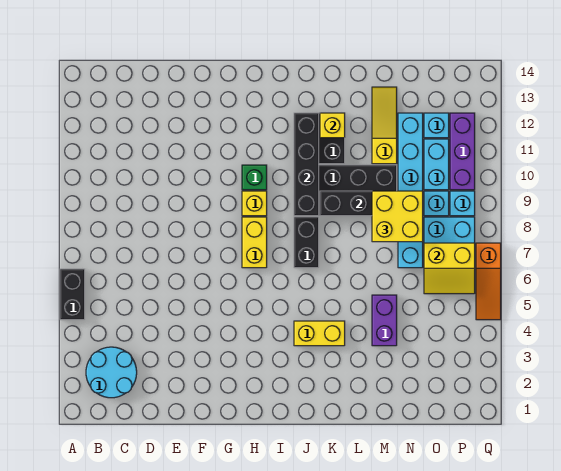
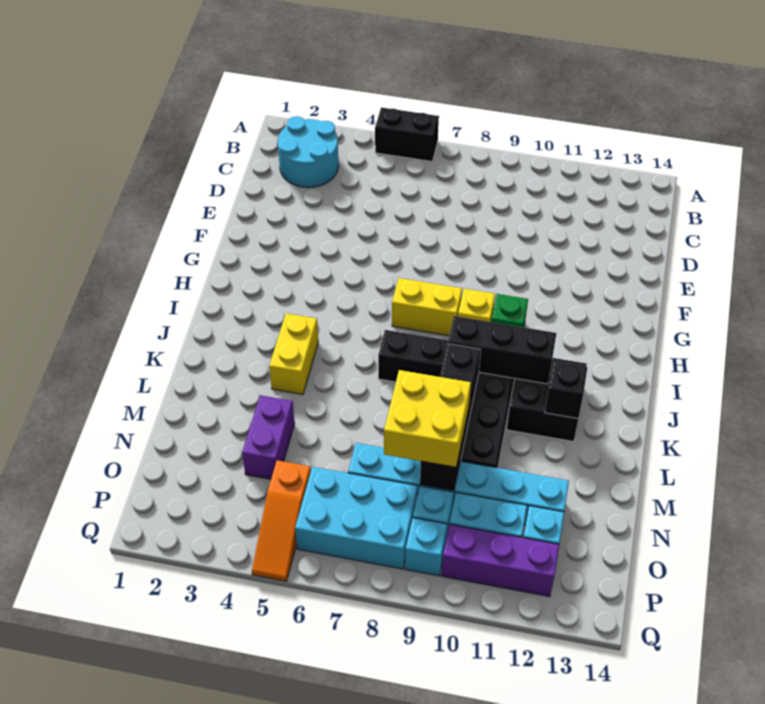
black brick J9:J12 level 2 -> black brick J9:J11 level 2
yellow brick K12 level 2 -> black brick K12 level 2
purple brick M4:M5 level 1 -> purple brick M4:N4 level 1
yellow slope M11:M13 level 1 top 11 -> none
yellow slope O6:P7 level 2 top 7 -> none
orange slope Q5:Q7 level 1 top 7 -> orange slope O5:Q5 level 1 top O

